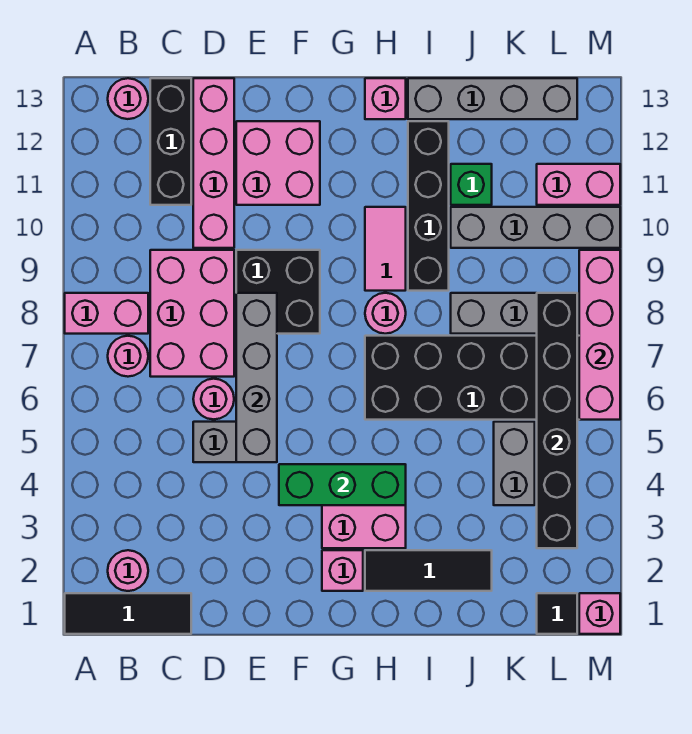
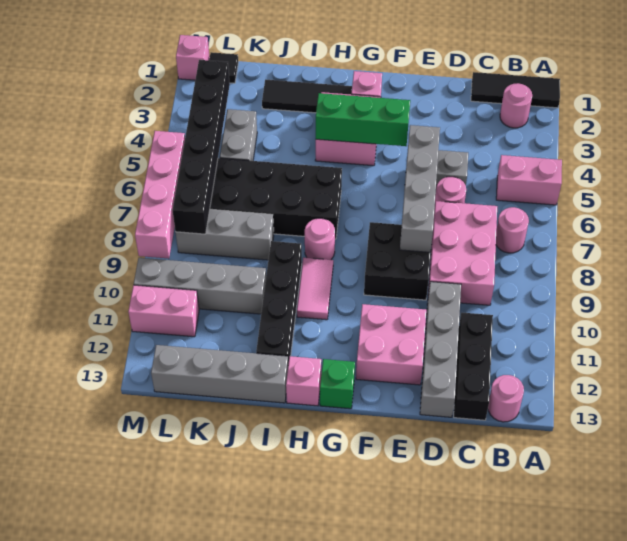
pink brick A8:B8 level 1 -> pink brick A5:B5 level 1
pink brick D10:D13 level 1 -> grey brick D10:D13 level 1
green brick J11 level 1 -> green brick G13 level 1

